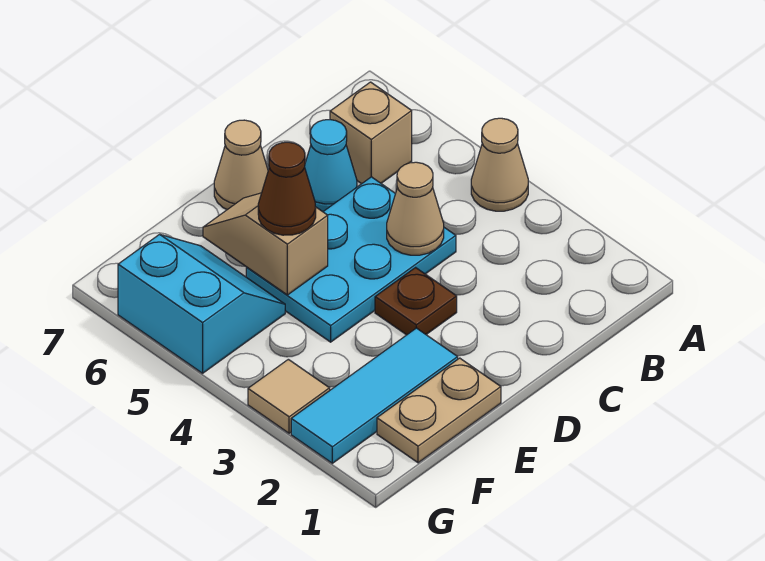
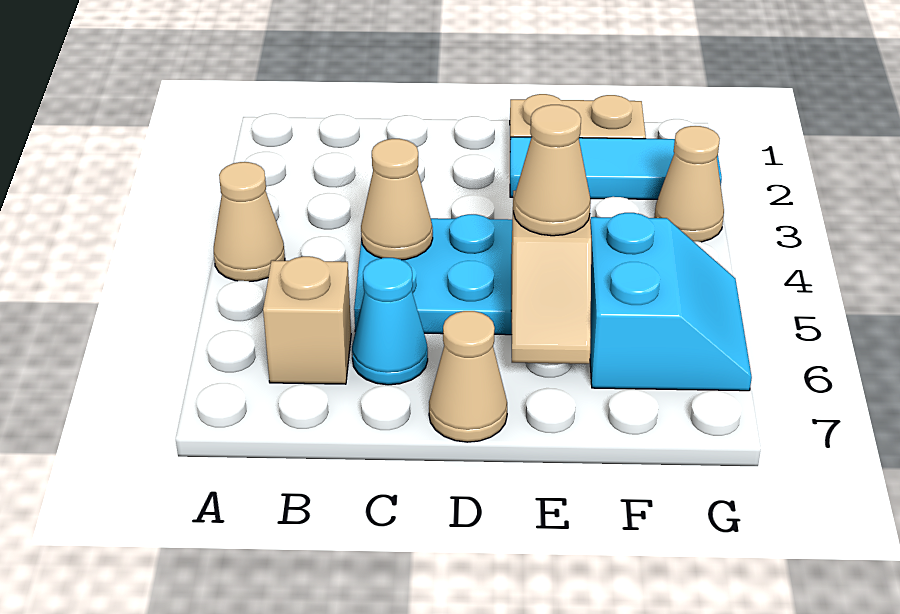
brown plate D3 level 1 -> none
brown cone E5 level 3 -> tan cone E5 level 3
cyan slope F5:G6 level 1 top G -> cyan slope F5:G6 level 1 top F
tan tile G3 level 1 -> tan cone G3 level 1

